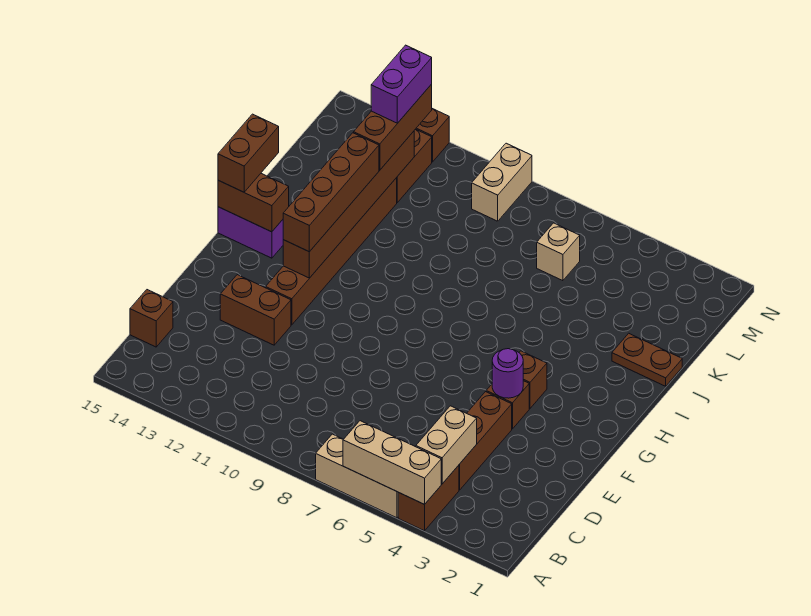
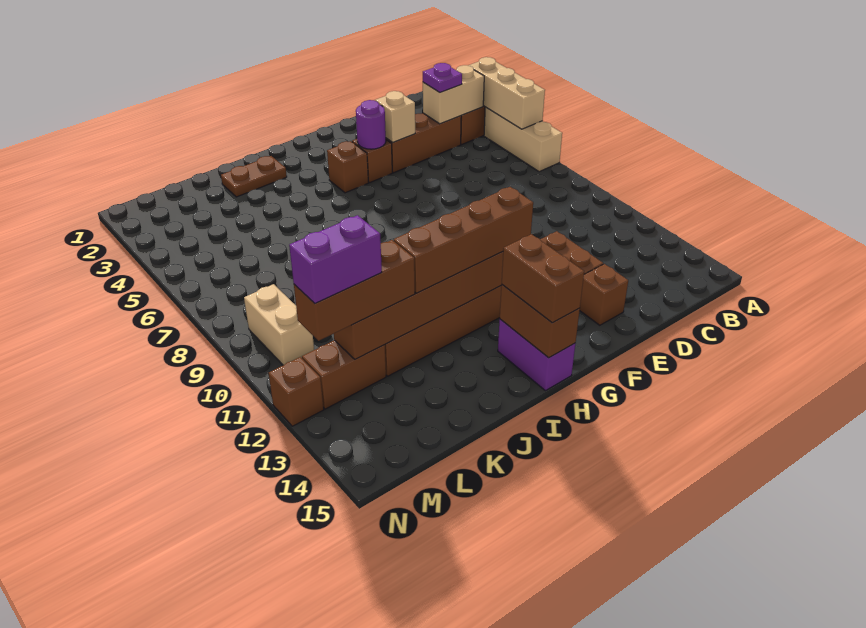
none -> purple plate C4 level 3
brown brick C15 level 1 -> brown brick E14 level 1
brown brick H15:I15 level 3 -> brown brick H14:H15 level 3
brown plate J1:J2 level 1 -> brown plate I2:J2 level 1
tan brick L6 level 1 -> tan brick E4 level 2
tan brick M9:N9 level 1 -> tan brick M9:M10 level 1

